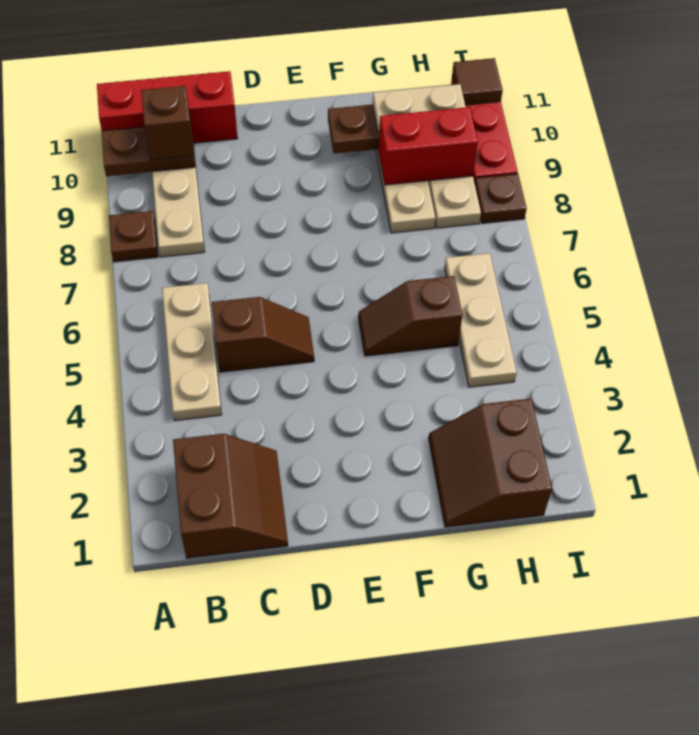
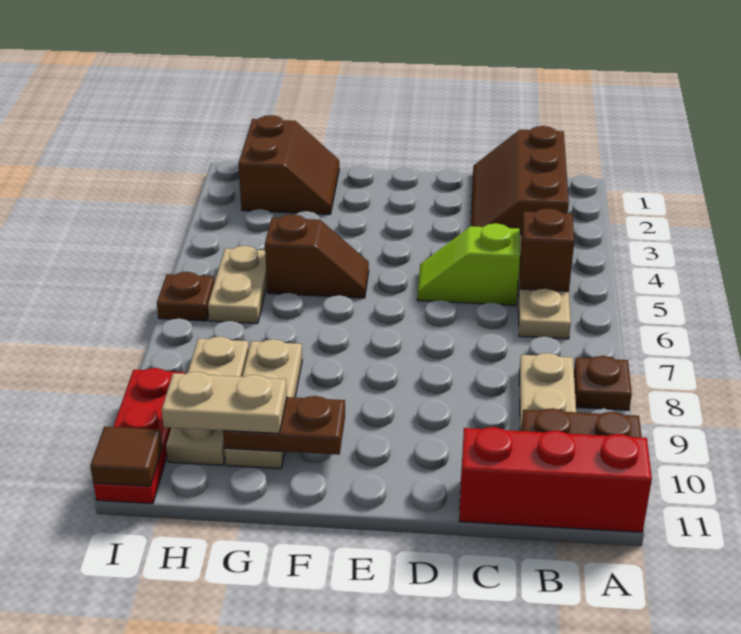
brown slope B1:C2 level 1 top B -> brown slope B1:C3 level 1 top B
brown brick B10 level 3 -> brown brick B5 level 2
brown slope C5:D5 level 1 top C -> lime slope C5:D5 level 1 top C
red brick G9:H9 level 2 -> none
tan plate H4:H6 level 1 -> tan plate H5:H6 level 1
brown plate I8 level 1 -> brown plate I6 level 1

